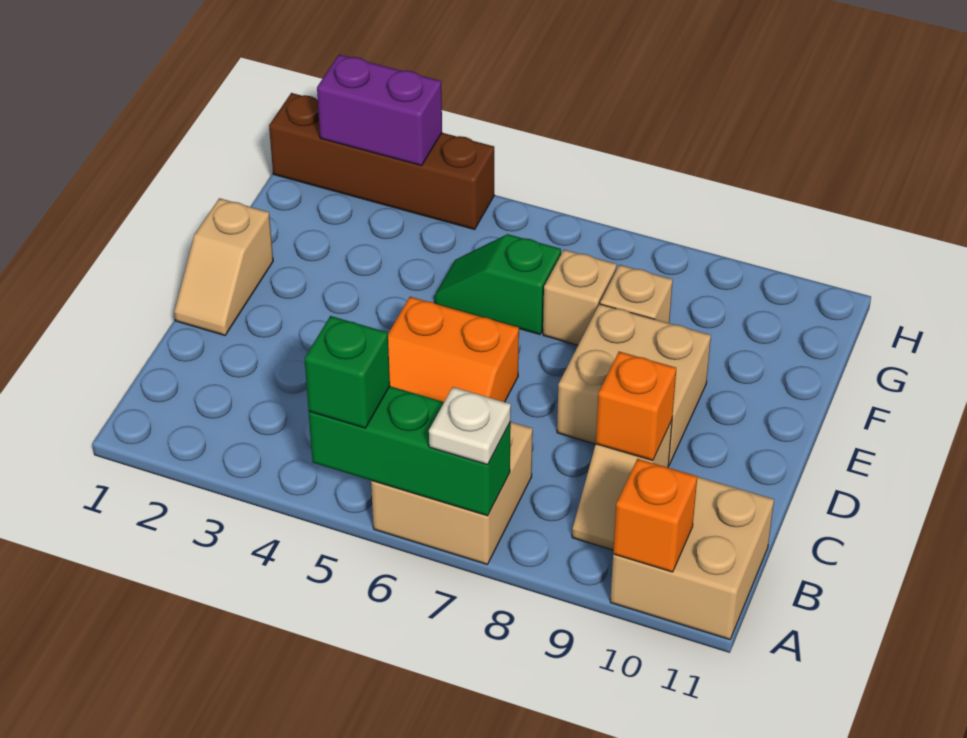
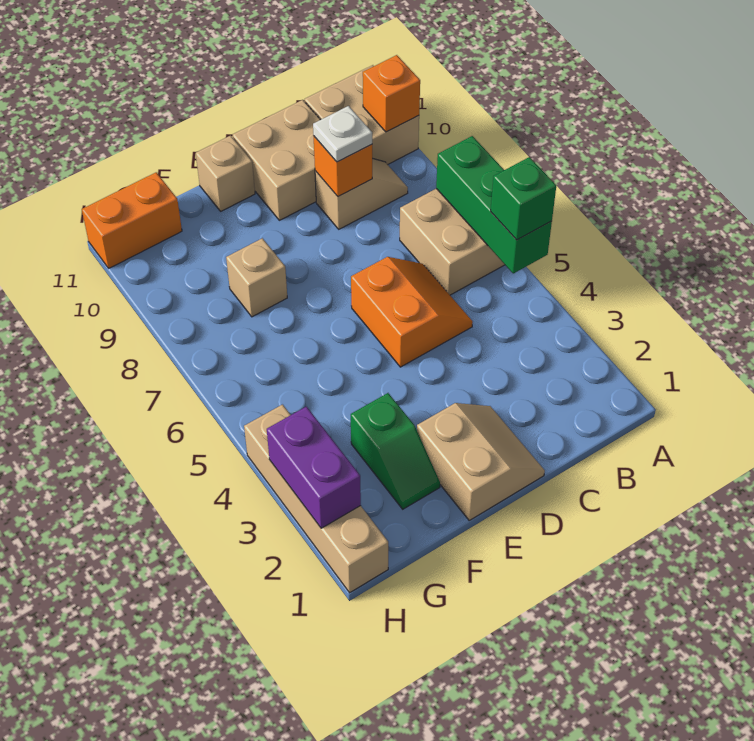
white plate A7 level 3 -> white plate C9 level 3
tan slope D1:E1 level 1 top E -> tan slope D1:E2 level 1 top E
tan brick D8:E9 level 1 -> tan brick C10:D11 level 1
green slope F5:F6 level 1 top 6 -> green slope F2:F3 level 1 top 3
tan brick F7 level 1 -> tan brick E11 level 1
none -> orange brick G11:H11 level 1
brown brick H1:H4 level 1 -> tan brick H1:H4 level 1

